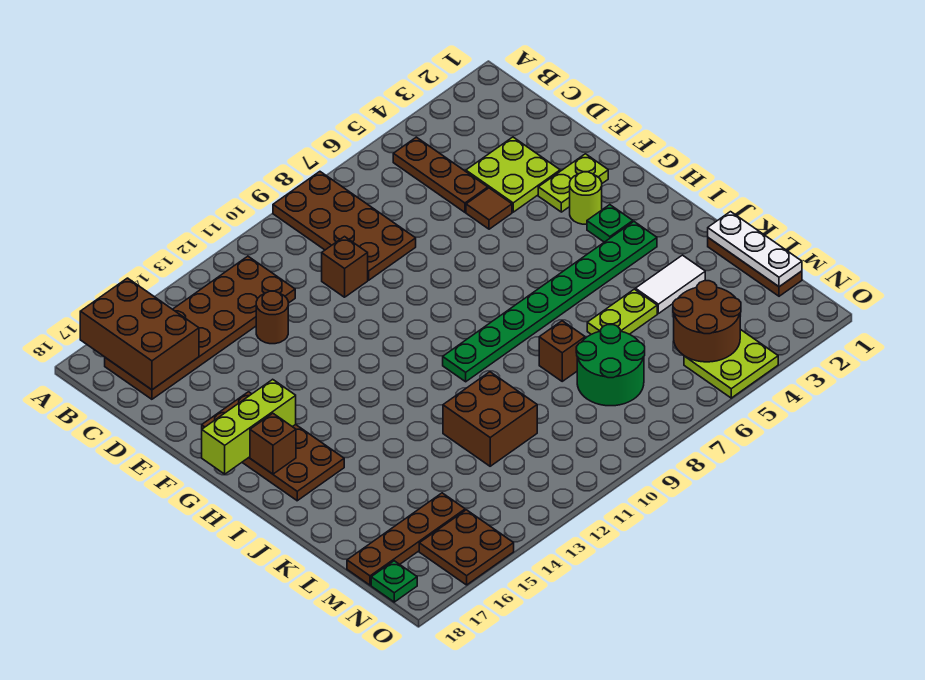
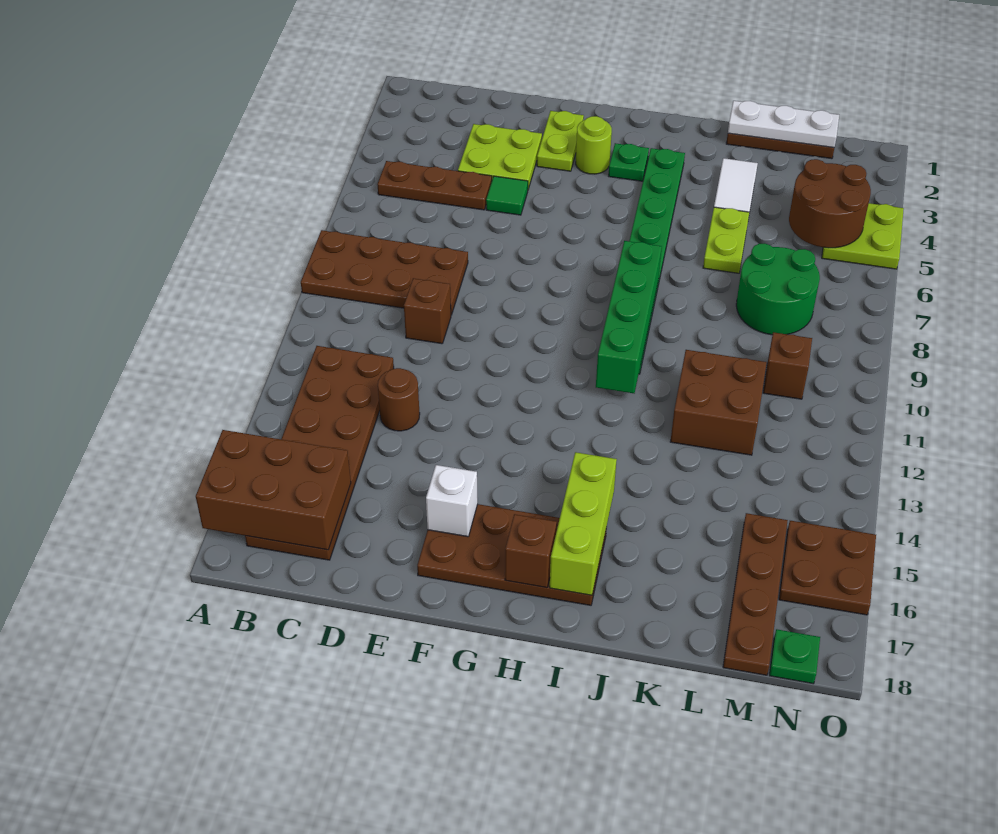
brown tile E5 level 1 -> green tile E5 level 1
none -> white brick F16 level 2
lime brick G16:G18 level 2 -> lime brick I15:I17 level 2
none -> green brick I8:I11 level 2
brown brick K8 level 1 -> brown brick M10 level 1

